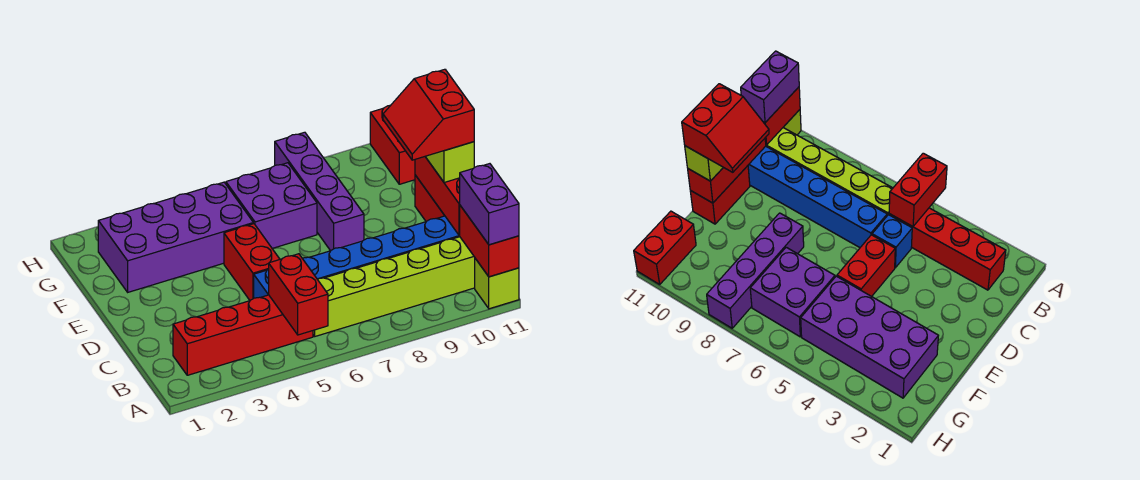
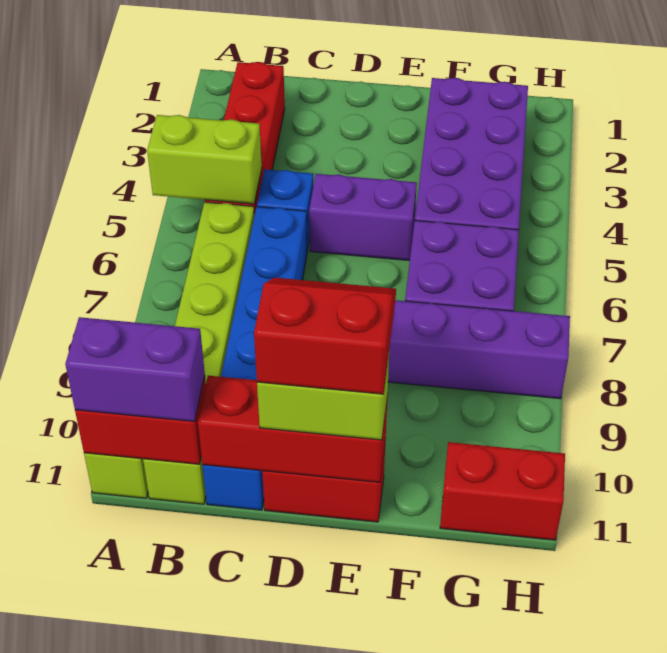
red brick A5:B5 level 2 -> lime brick A5:B5 level 2
red brick D5:E5 level 1 -> purple brick D5:E5 level 1

